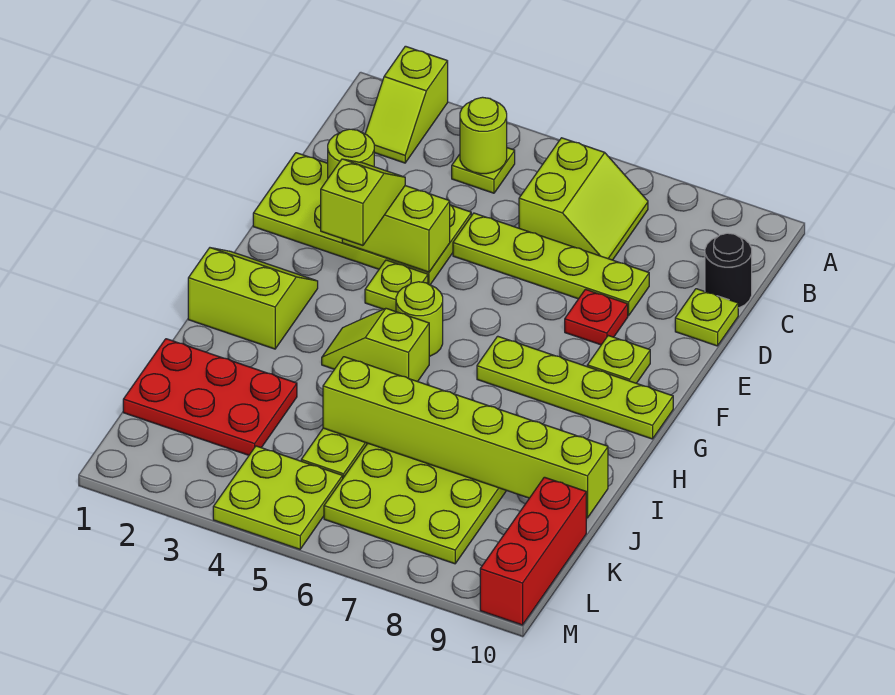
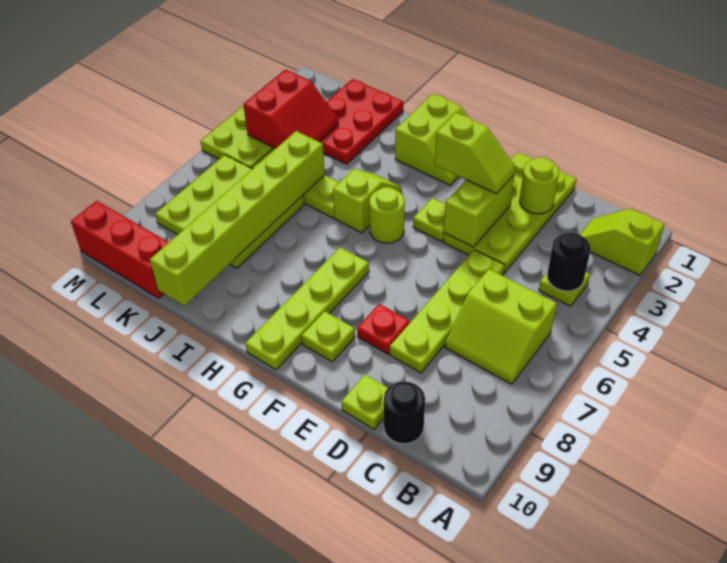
lime round brick B4 level 2 -> black round brick B4 level 2
none -> red slope K3:L4 level 2 top L

